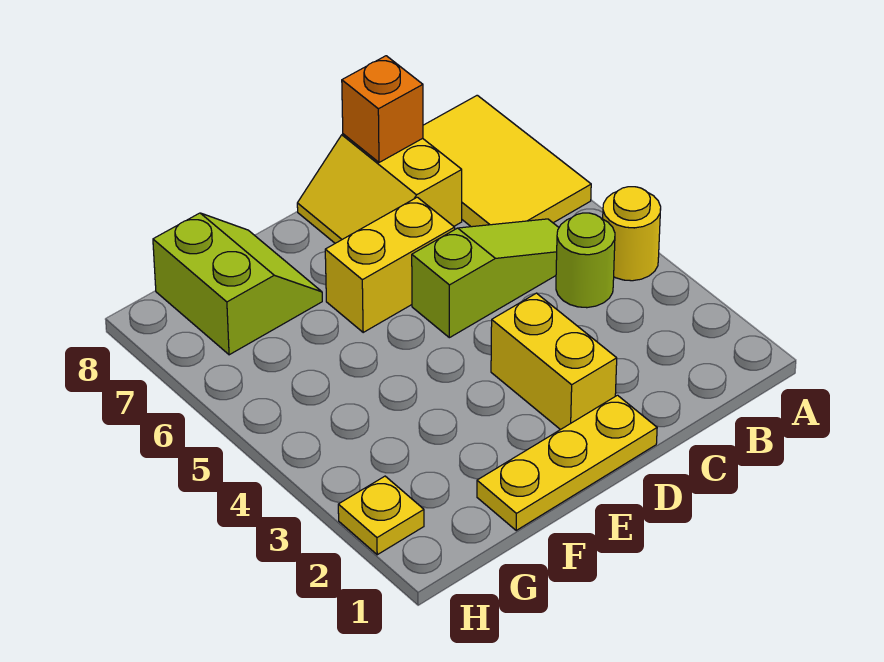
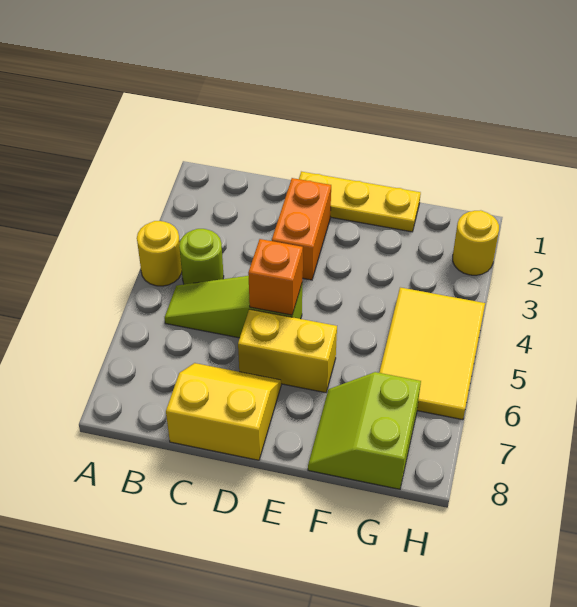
yellow tile A6:B8 level 1 -> yellow tile G4:H6 level 1
yellow slope C7:D8 level 1 top C -> yellow slope C7:D8 level 1 top 8
orange brick C8 level 2 -> orange brick D5 level 2
yellow brick D2:D3 level 1 -> orange brick D2:D3 level 1
yellow plate H2 level 1 -> yellow round brick H2 level 1

